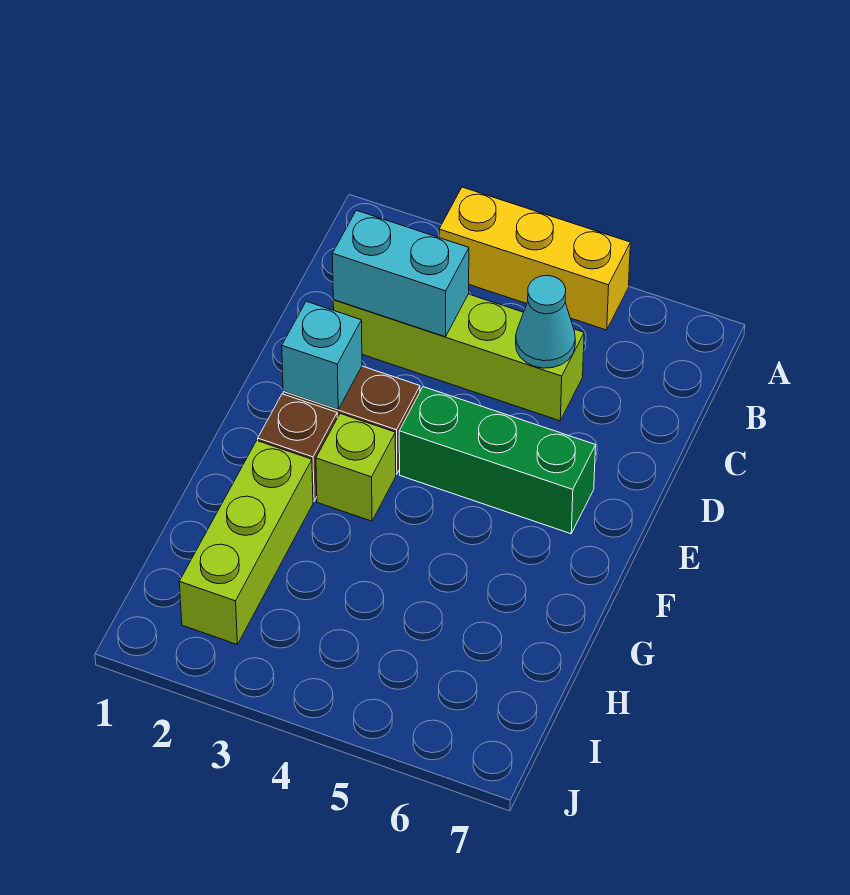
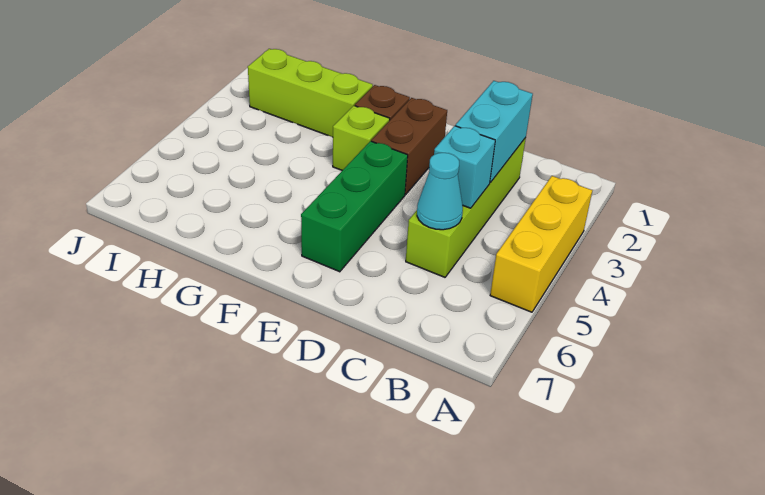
cyan brick E2 level 2 -> cyan brick C4 level 2

